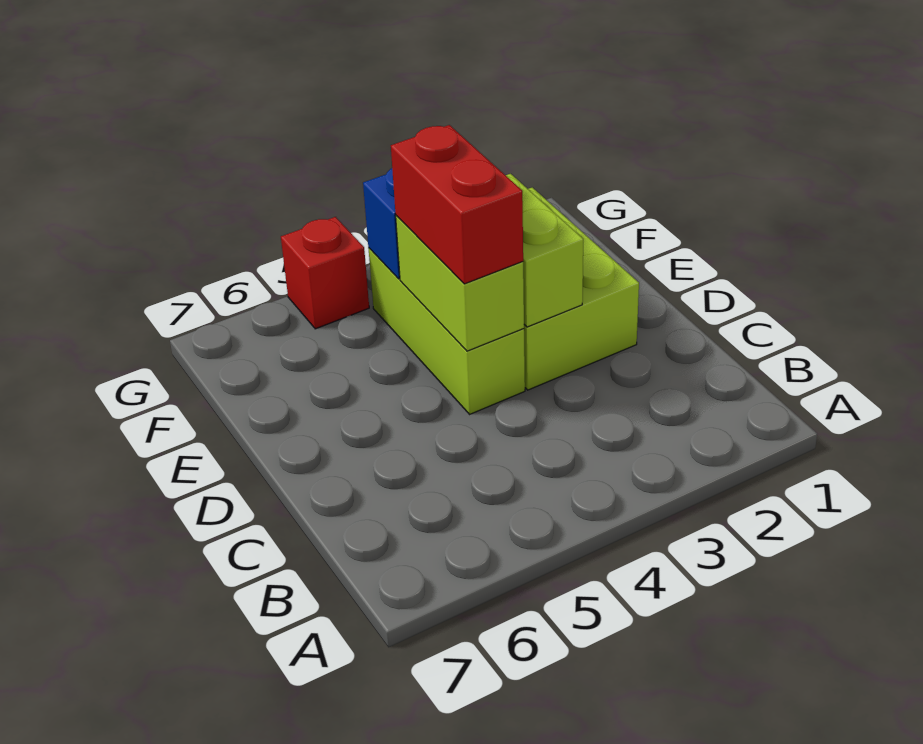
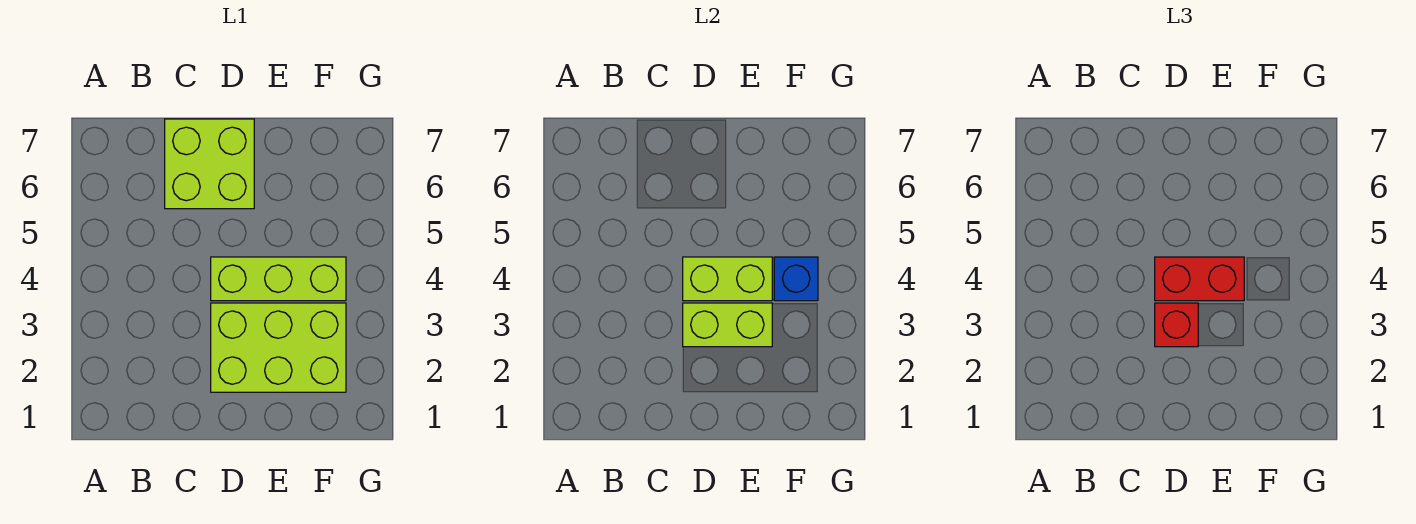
none -> lime brick C6:D7 level 1
red brick G5 level 1 -> red brick D3 level 3

